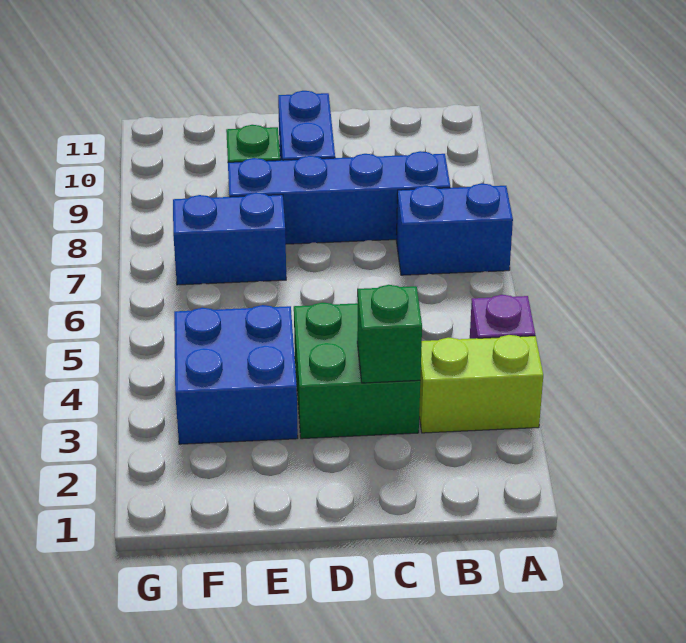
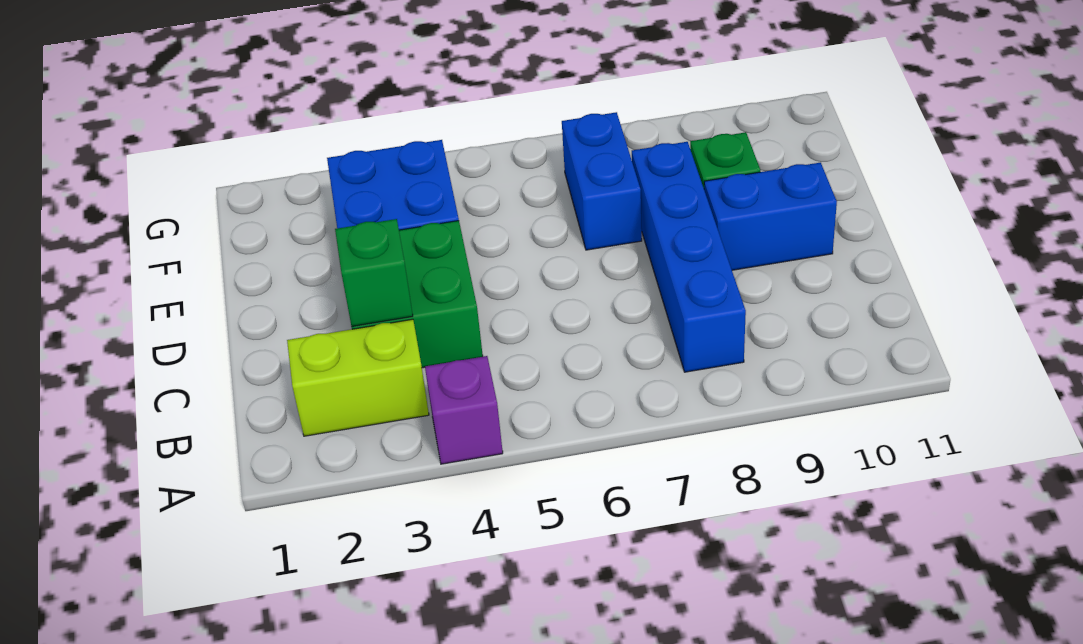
lime brick A3:B3 level 1 -> lime brick B2:B3 level 1
blue brick A7:B7 level 1 -> none

